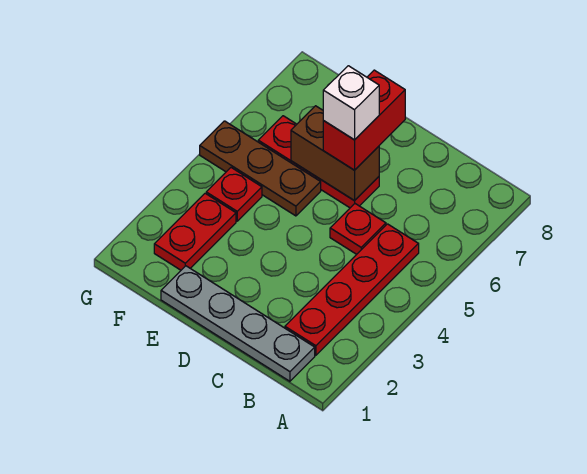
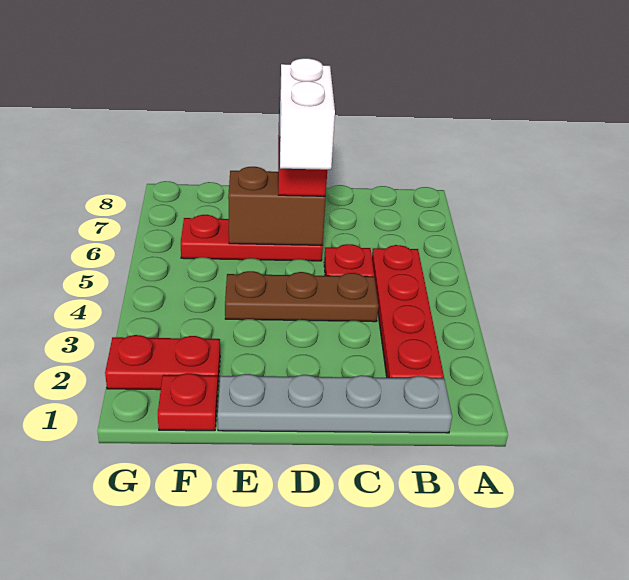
white brick D6 level 4 -> white brick D5:D6 level 4
brown plate E5:G5 level 1 -> brown plate C4:E4 level 1
red plate F2:F3 level 1 -> red plate F2:G2 level 1
red plate F4 level 1 -> red plate F1 level 1

